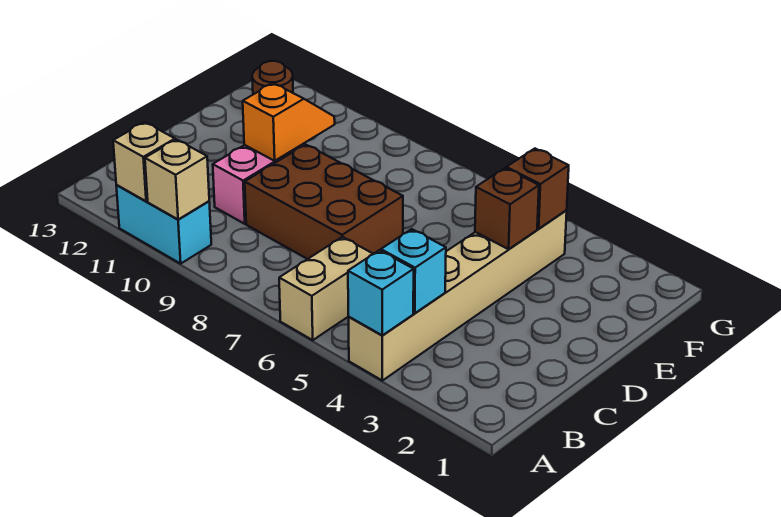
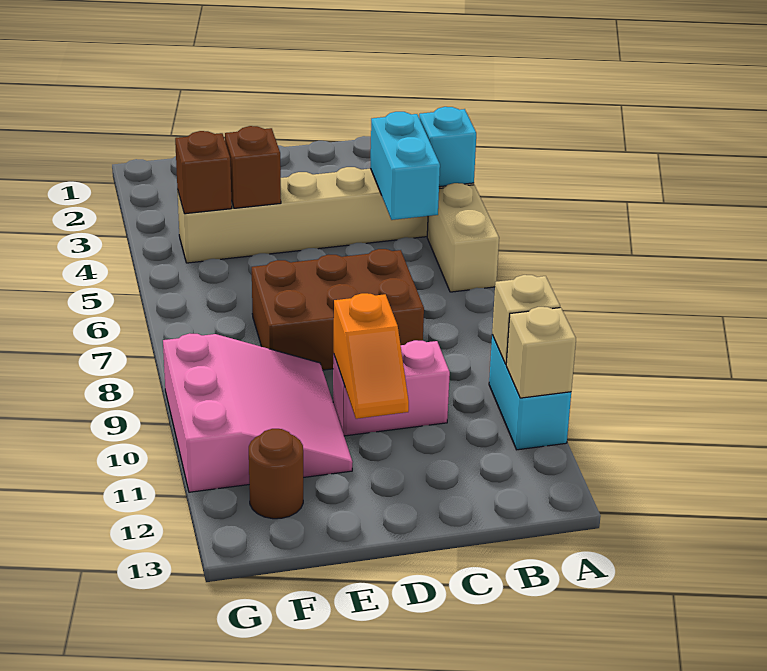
tan brick A6:B6 level 1 -> tan brick A5:A6 level 1
cyan brick B4 level 2 -> cyan brick B4:B5 level 2
brown brick C7:D9 level 1 -> brown brick C7:E8 level 1
orange slope D10:E10 level 2 top D -> orange slope D10:D11 level 2 top 10
none -> pink slope E9:G11 level 1 top G

